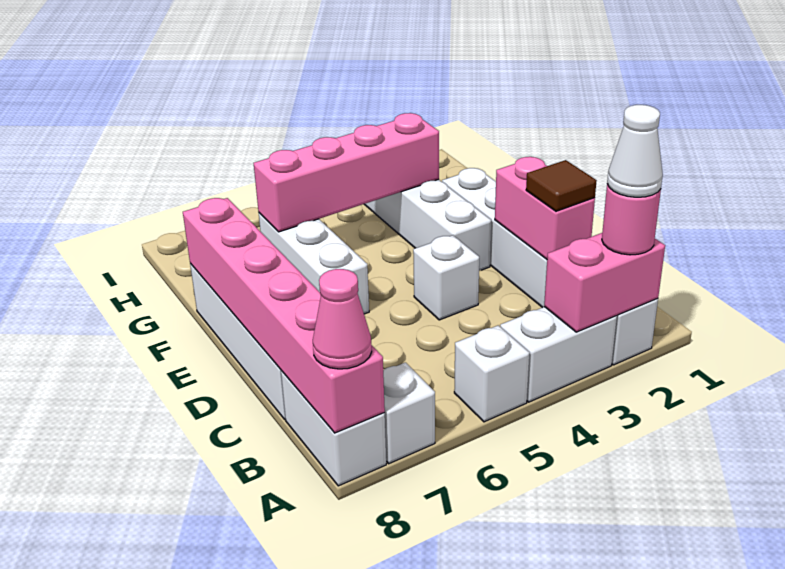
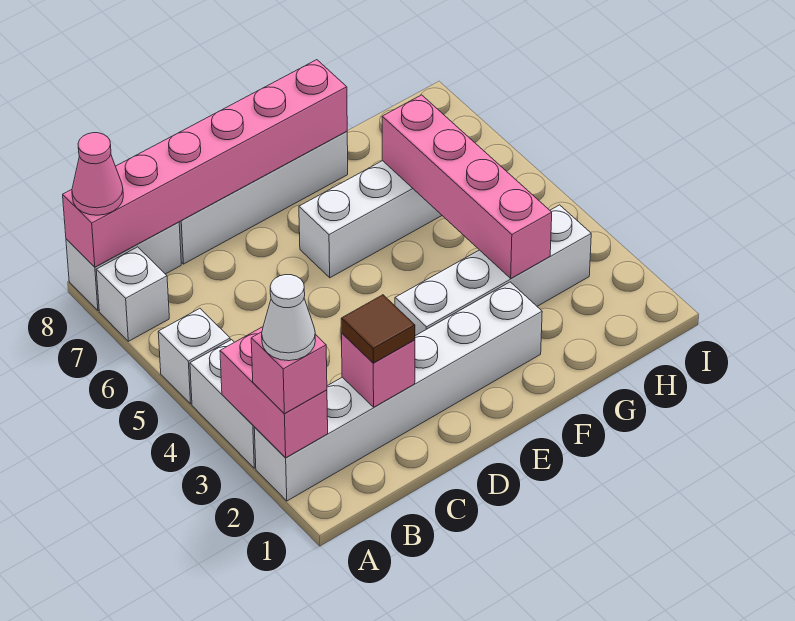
pink round brick A2 level 3 -> pink brick A2 level 3
pink brick C2:D2 level 2 -> pink brick C2 level 2
white brick D4 level 1 -> none

